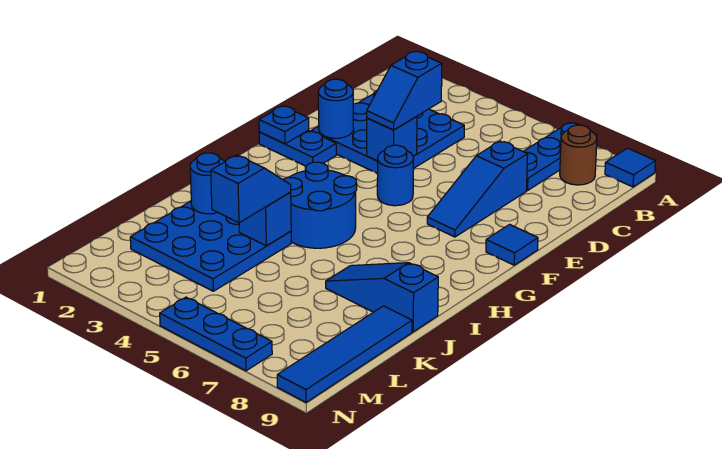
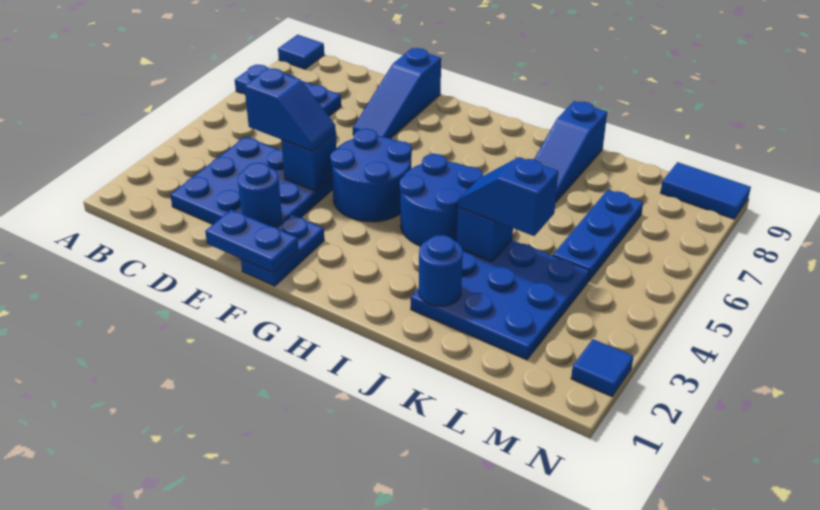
brown round brick B8 level 1 -> none
blue slope D7:F7 level 1 top D -> blue slope E7:E9 level 1 top 9
blue plate F1 level 2 -> blue plate E1:F1 level 2
blue round brick F5 level 1 -> blue round brick F4:G5 level 1
blue tile F9 level 1 -> blue tile N2 level 1
blue tile K9:N9 level 1 -> blue tile M9:N9 level 1
blue plate N5:N7 level 1 -> blue plate L5:L7 level 1

